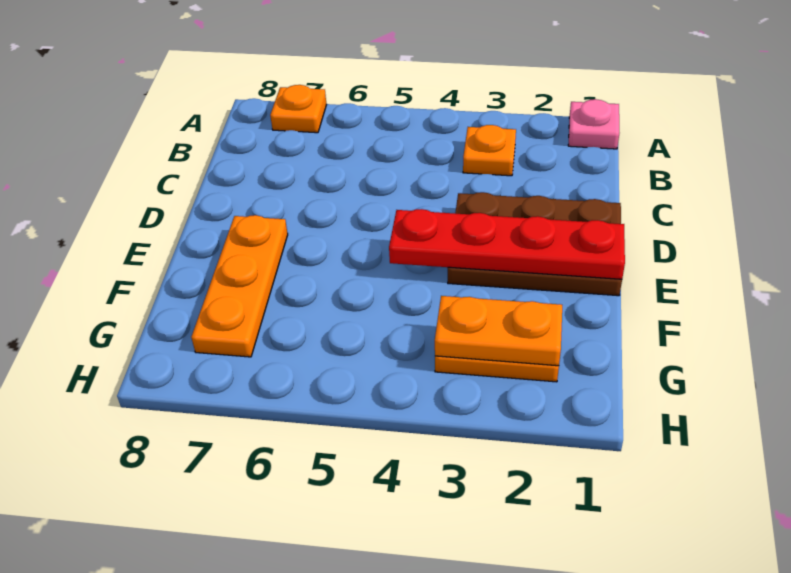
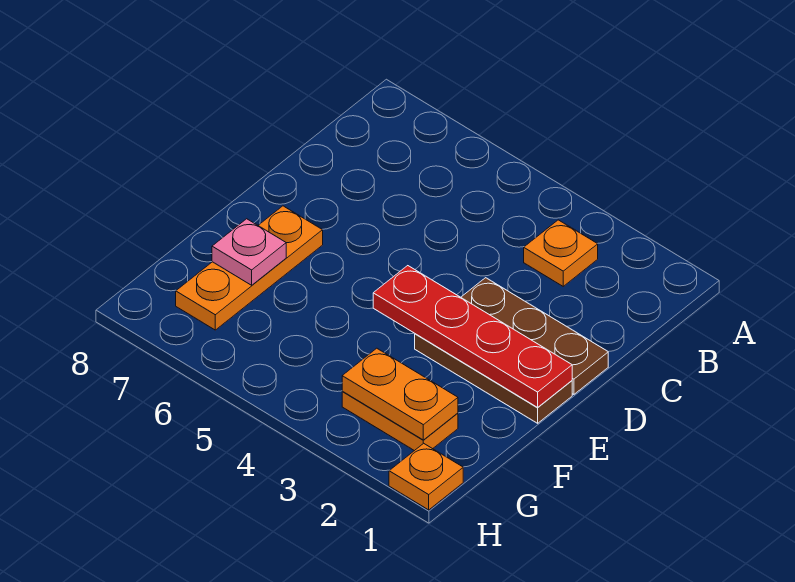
pink plate A1 level 1 -> pink plate F7 level 2
orange plate A7 level 1 -> orange plate H1 level 1

